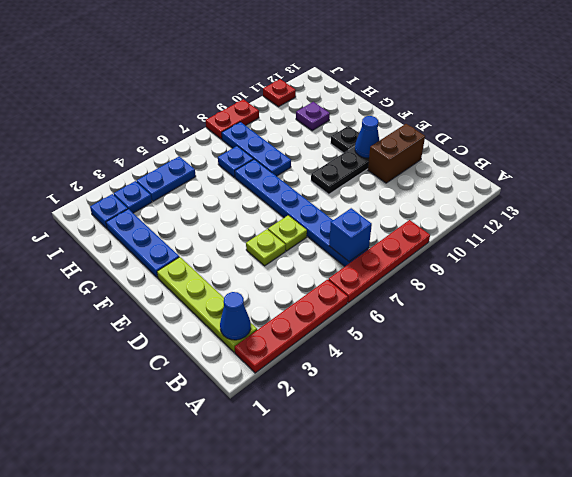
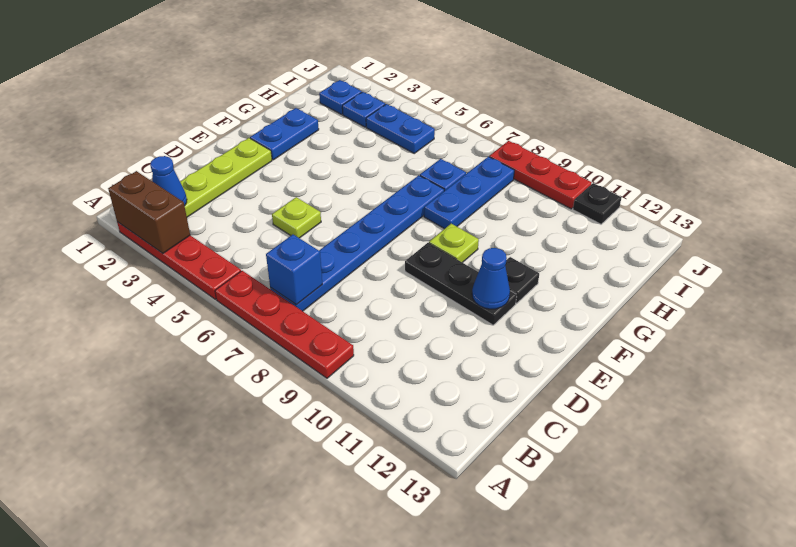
lime plate D6 level 1 -> lime plate F9 level 1
brown brick D11:D12 level 1 -> brown brick A2:A3 level 2
blue plate F2:H2 level 1 -> blue plate F2:G2 level 1
purple plate H11 level 1 -> none
red plate J8:J9 level 1 -> red plate J8:J10 level 1
red plate J11 level 1 -> black plate J11 level 1

